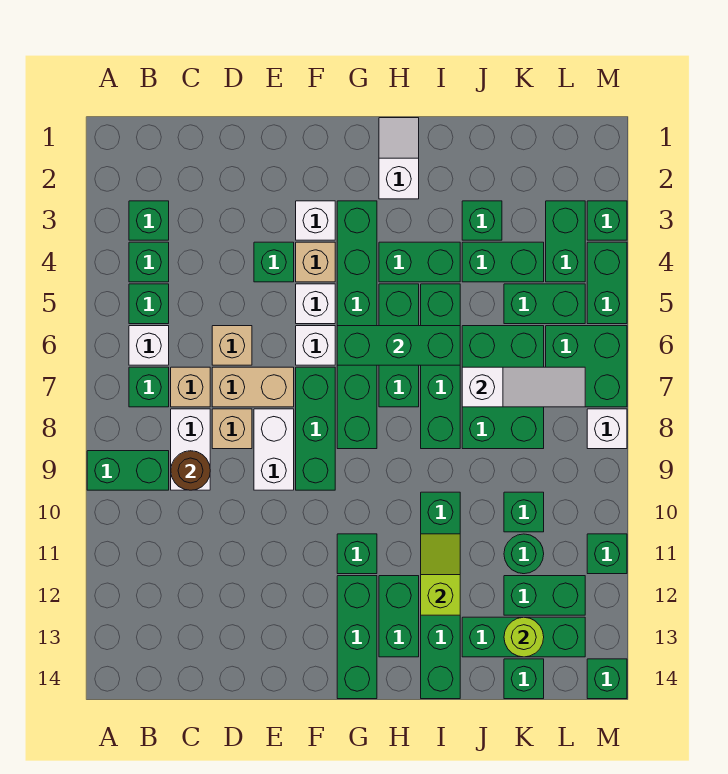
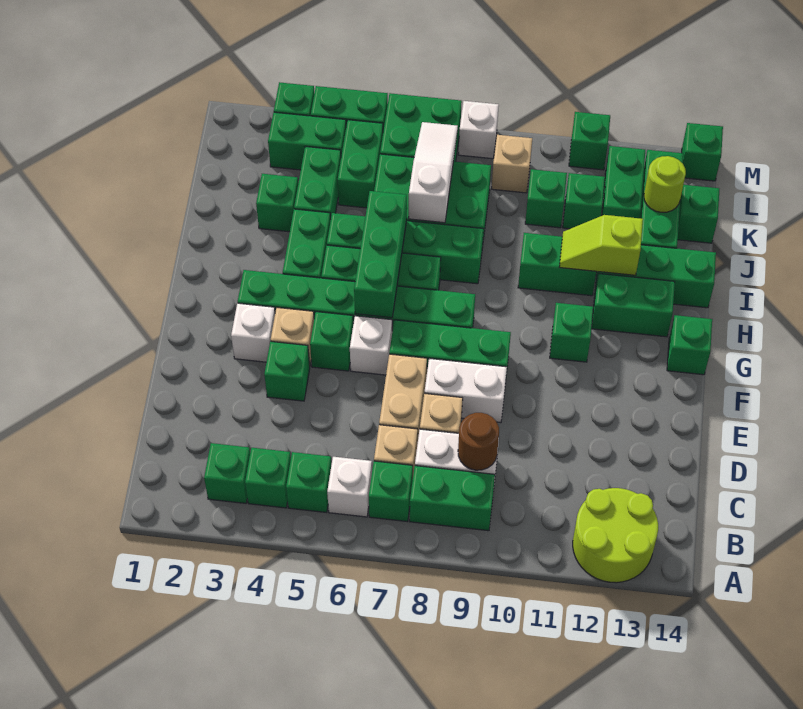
green brick A9:B9 level 1 -> green brick B8:B9 level 1
none -> lime round brick A12:B13 level 1
tan brick D6 level 1 -> tan brick L9 level 1
white brick F5 level 1 -> green brick F5 level 1
green brick G12:G14 level 1 -> green brick G14 level 1
white slope H1:H2 level 1 top 2 -> none
green round brick K11 level 1 -> green brick K11 level 1

